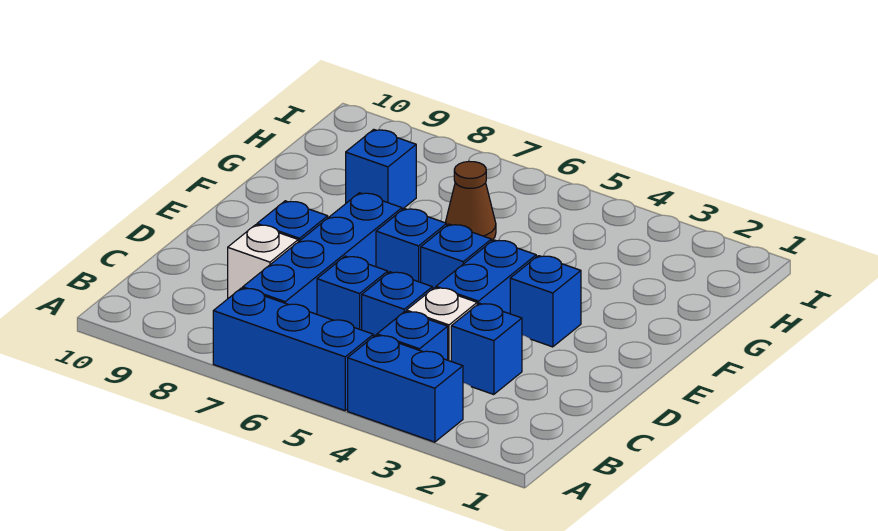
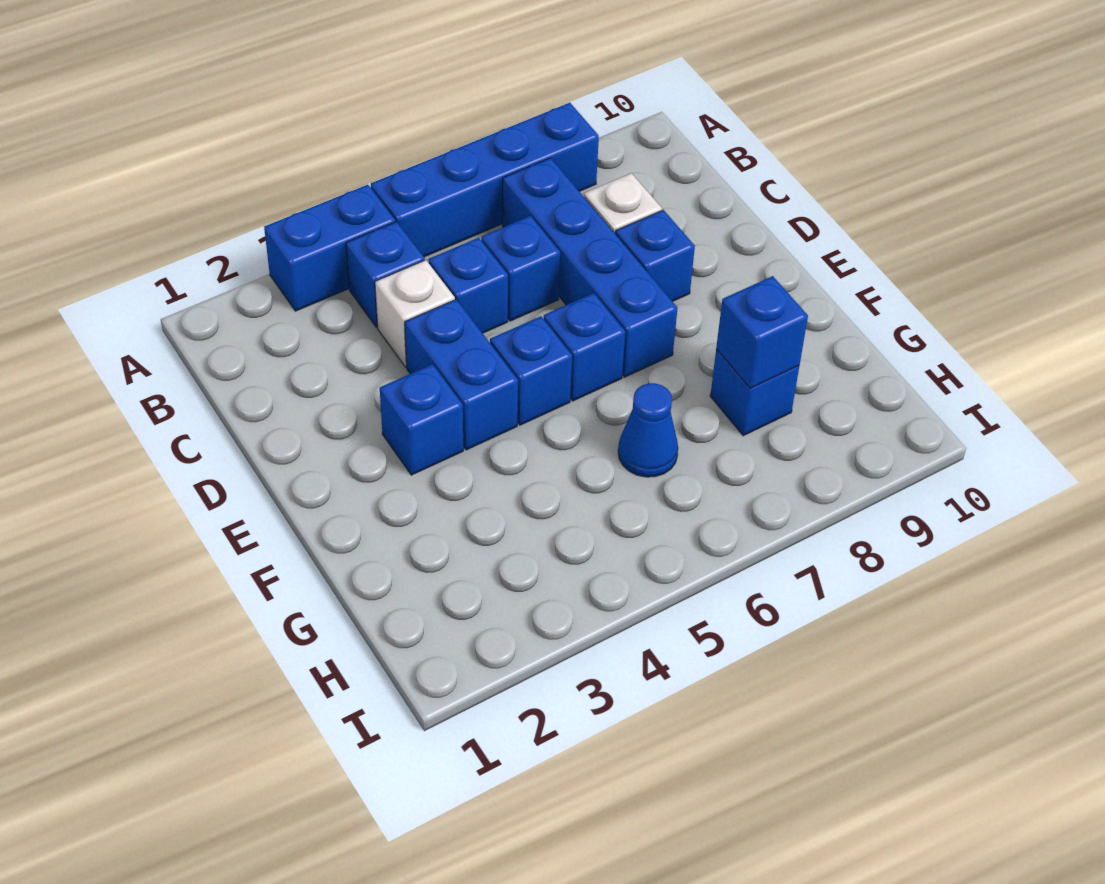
blue brick A5:A7 level 1 -> blue brick A5:A8 level 1
blue brick C3 level 1 -> blue brick G8 level 2
brown cone G6 level 1 -> blue cone G6 level 1

